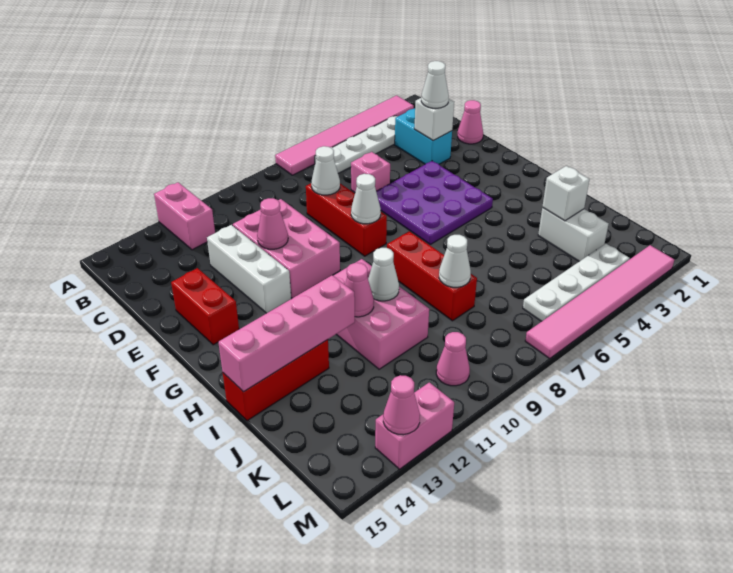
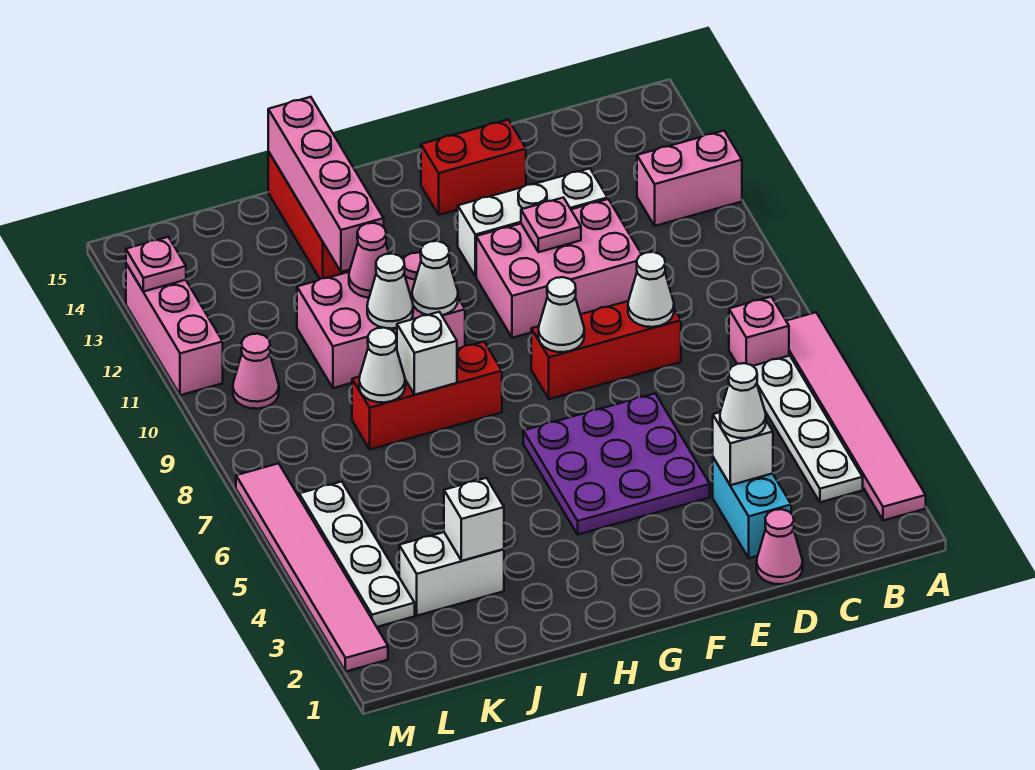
cyan brick C3:D3 level 1 -> cyan brick D2:D3 level 1
pink brick D6 level 1 -> pink brick B7 level 1
pink cone E11 level 2 -> pink plate E11 level 2
none -> white cone H10 level 2
none -> white brick I8 level 2
pink brick M12:M13 level 1 -> pink brick M11:M13 level 1
pink cone M13 level 2 -> pink plate M13 level 2

